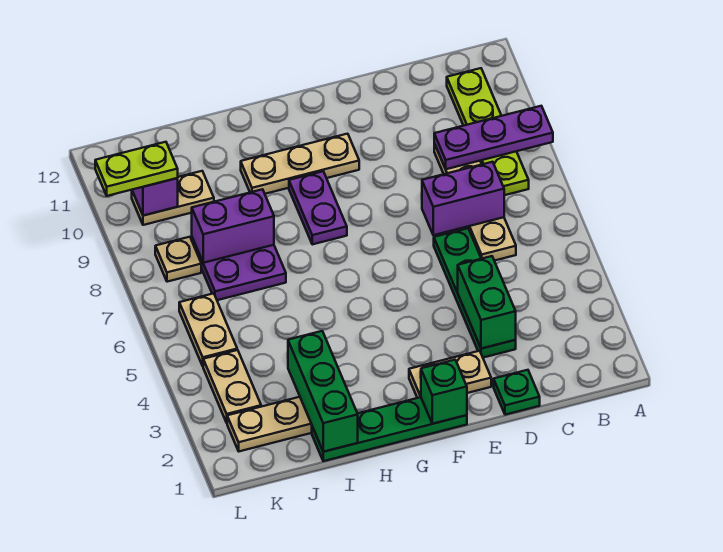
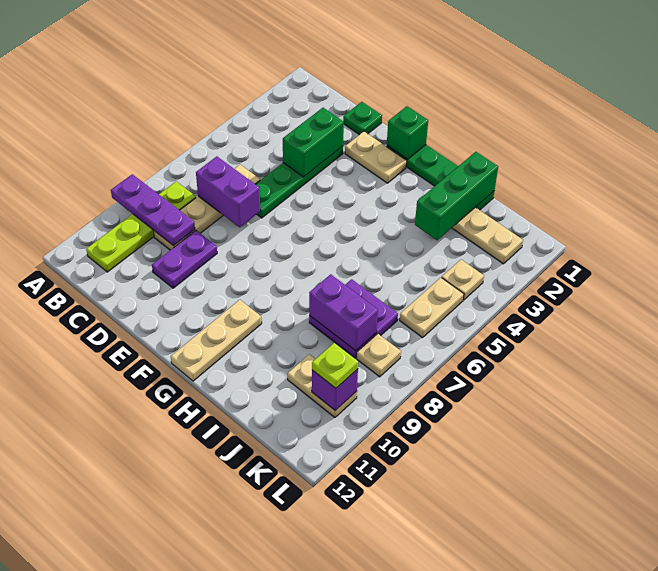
tan plate F10:H10 level 1 -> tan plate G10:G12 level 1
purple plate G8:G9 level 1 -> purple plate D9:D10 level 1
tan plate K3:K4 level 1 -> tan plate K4 level 1
lime plate K10:L10 level 3 -> lime plate K10 level 3

